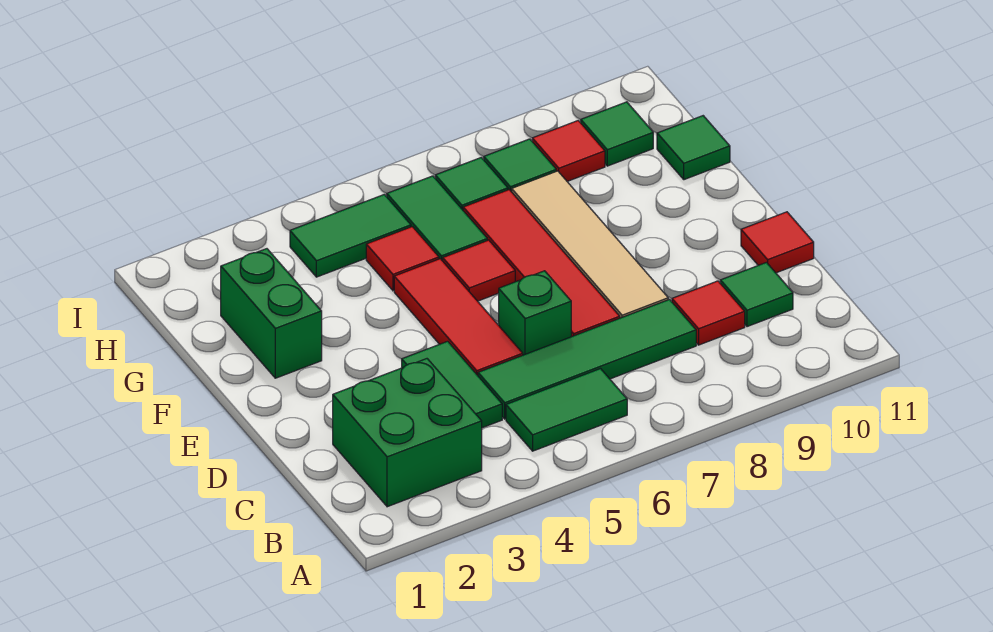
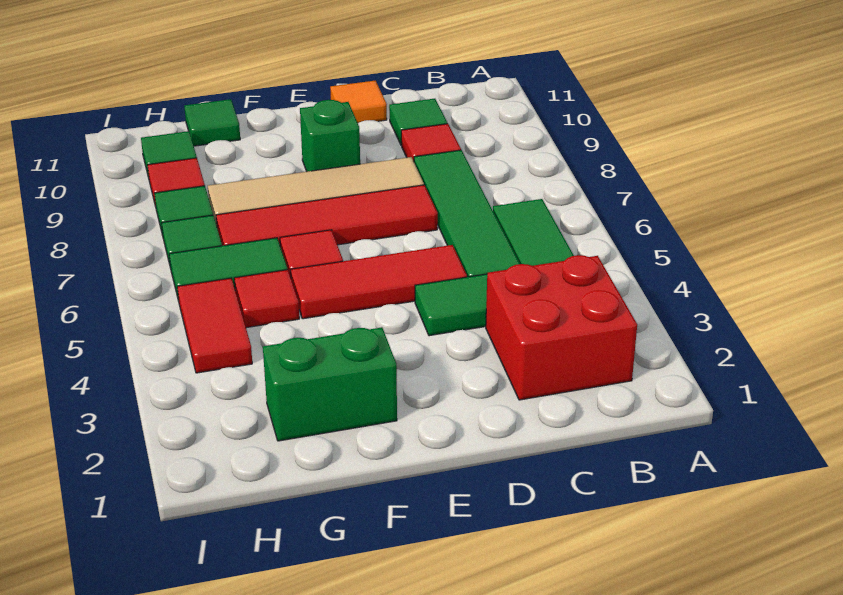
green brick B2:C3 level 1 -> red brick B2:C3 level 1
green brick D6 level 1 -> green brick E9 level 1
red tile D11 level 1 -> orange tile D11 level 1
green tile H4:H5 level 1 -> red tile H4:H5 level 1

